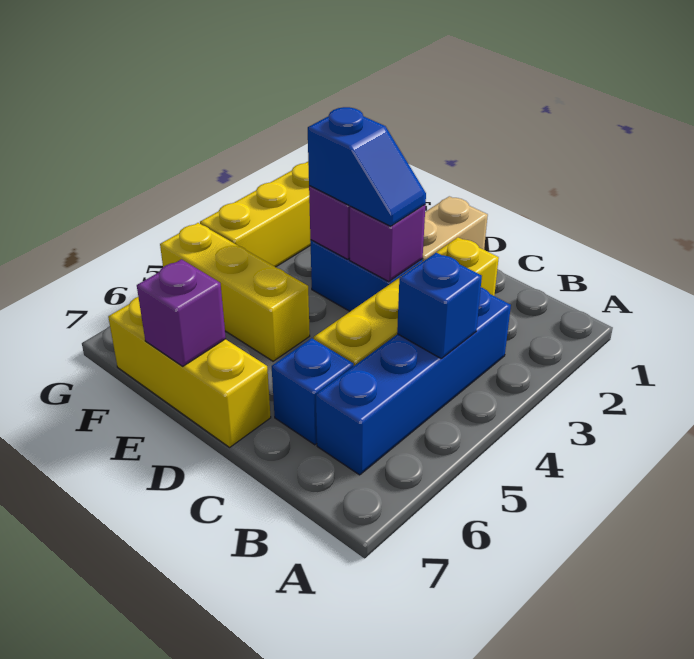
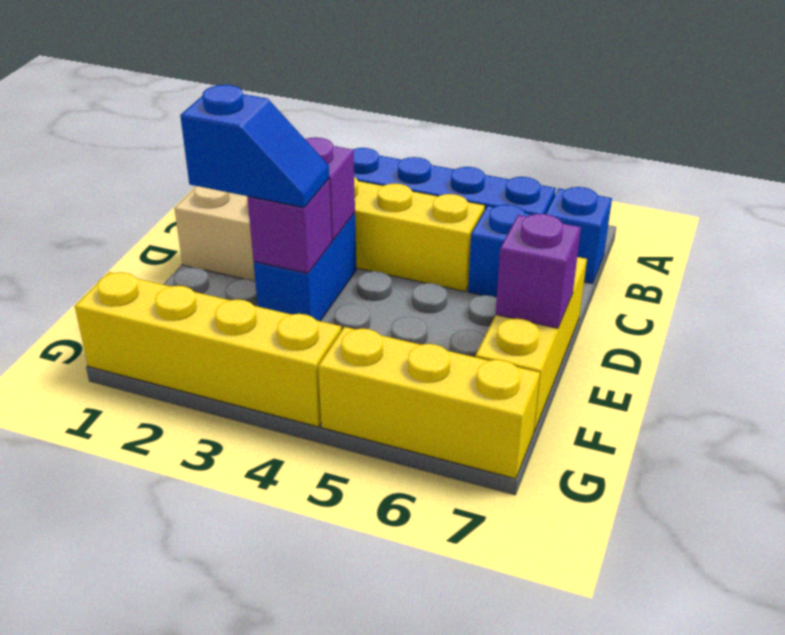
blue brick B4 level 2 -> blue brick B7 level 1
blue slope D3:E3 level 3 top E -> blue slope E2:E3 level 3 top 2
yellow brick E5:G5 level 1 -> yellow brick G5:G7 level 1

